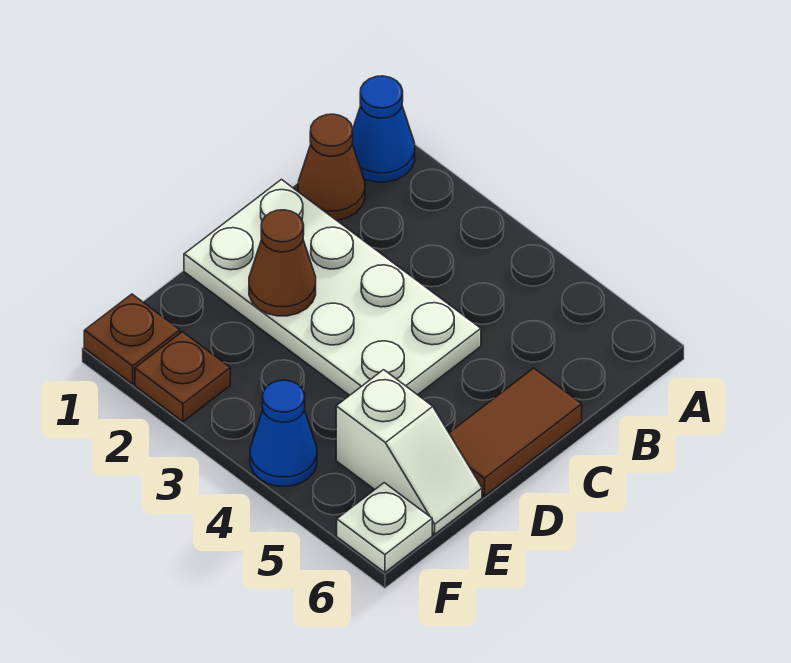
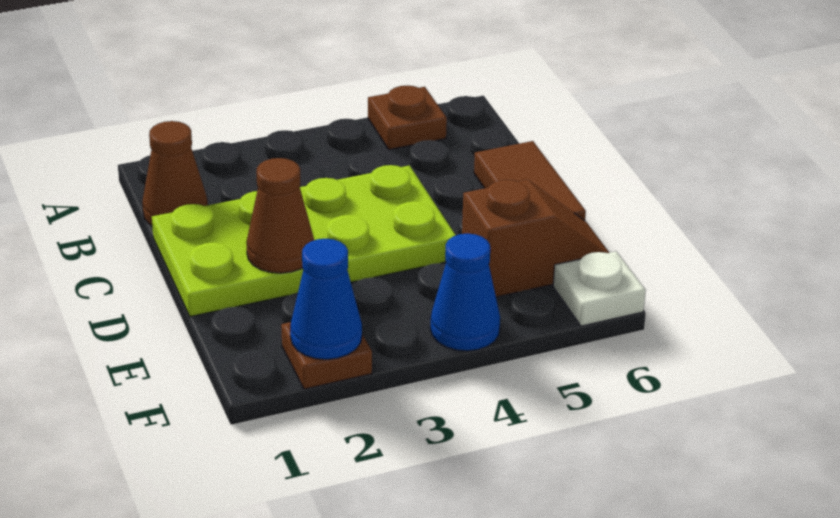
blue cone A1 level 1 -> blue cone F2 level 2
white plate C1:D4 level 1 -> lime plate C1:D4 level 1
white slope E5:E6 level 1 top 5 -> brown slope E5:E6 level 1 top 5
brown plate F1 level 1 -> brown plate A5 level 1

